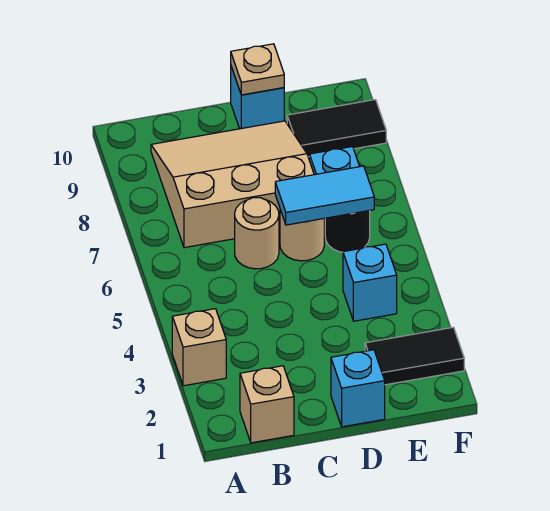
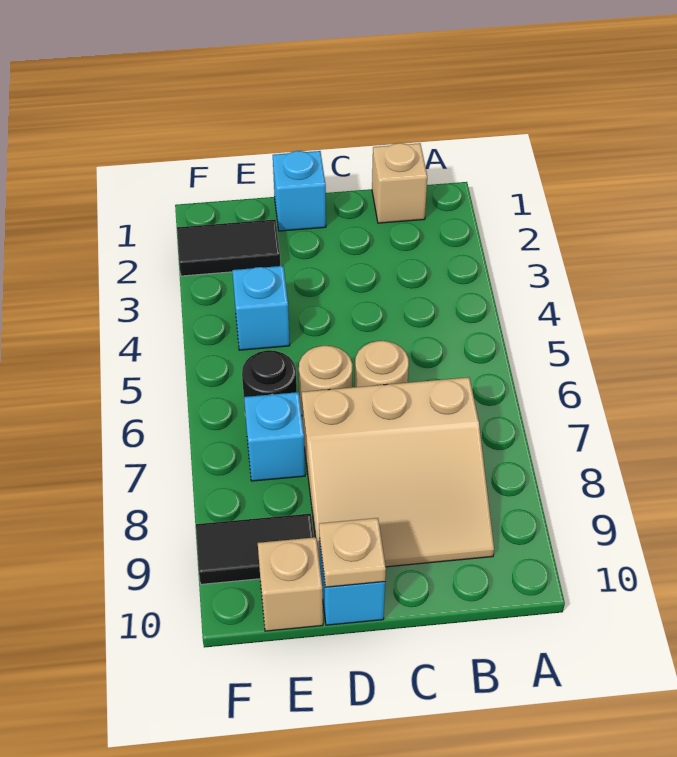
tan brick A3 level 1 -> tan brick E10 level 1
cyan tile D6:E6 level 2 -> none

